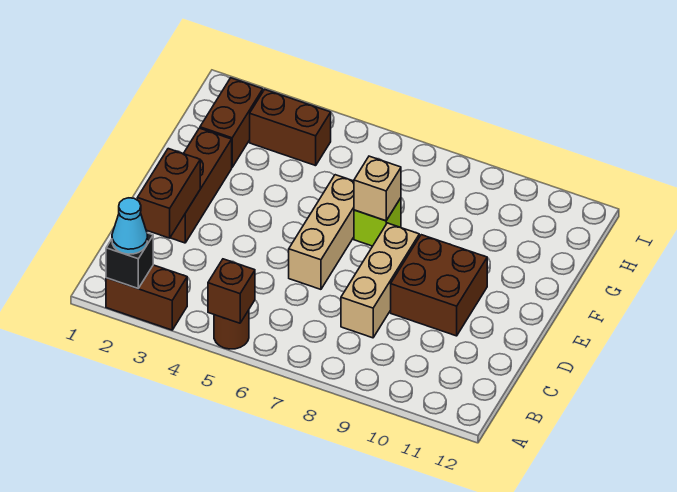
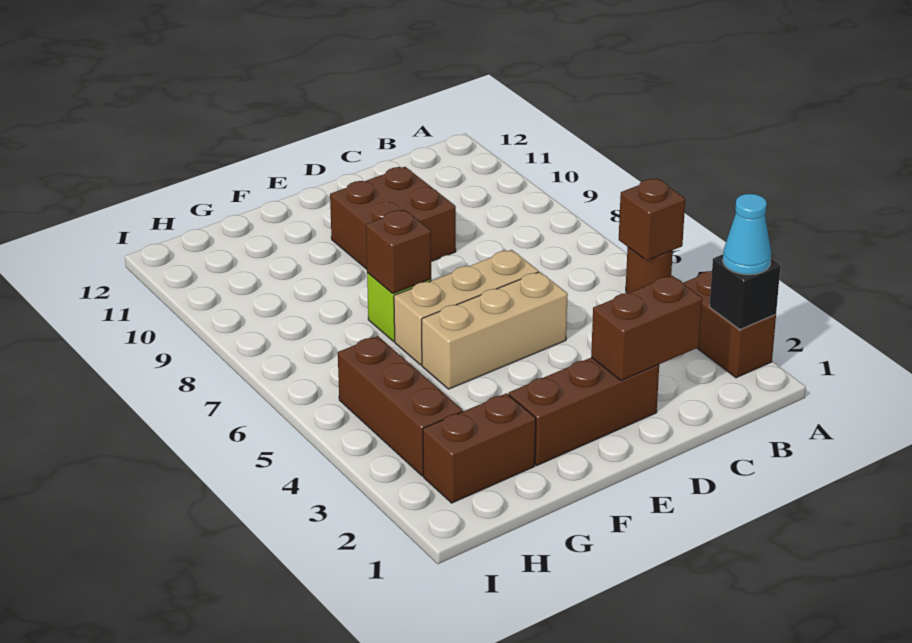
tan brick C8:E8 level 1 -> tan brick D5:F5 level 1
tan brick F7 level 2 -> brown brick F7 level 2
brown brick H3:H4 level 1 -> brown brick H3:H5 level 1

